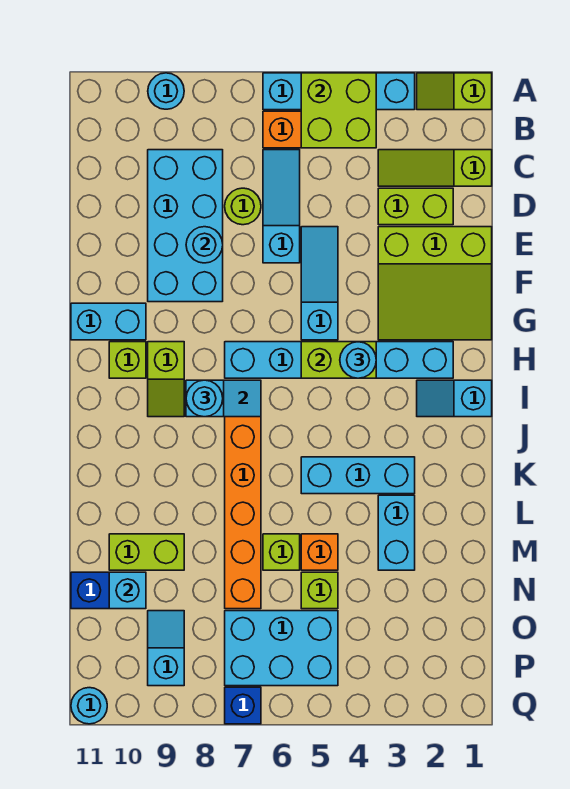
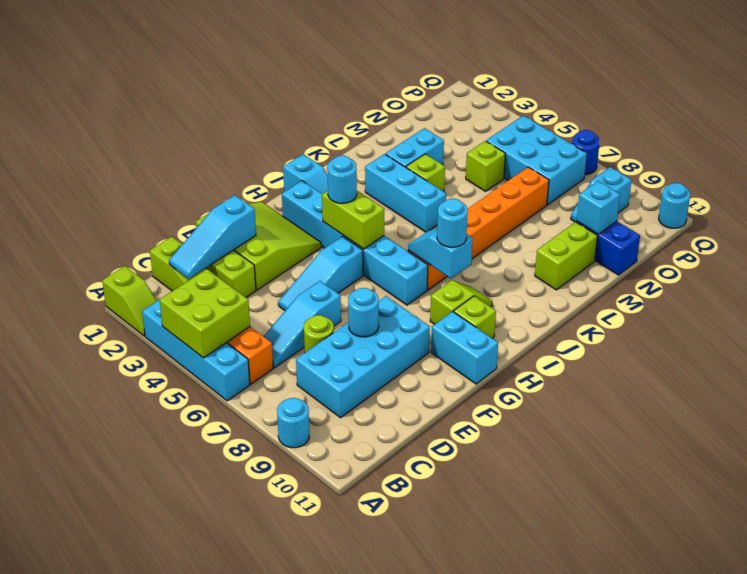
none -> cyan slope C2:E2 level 2 top E
orange brick M5 level 1 -> none
lime brick M6 level 1 -> lime brick L4 level 1
lime brick M9:M10 level 1 -> lime brick L10:M10 level 1
blue brick Q7 level 1 -> blue round brick Q7 level 1

